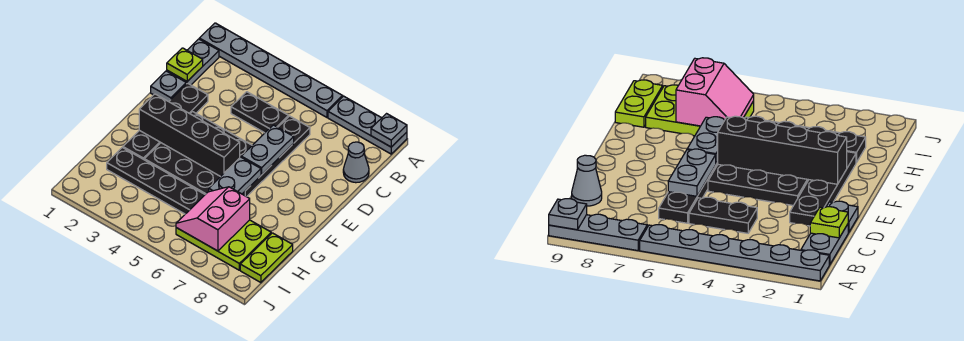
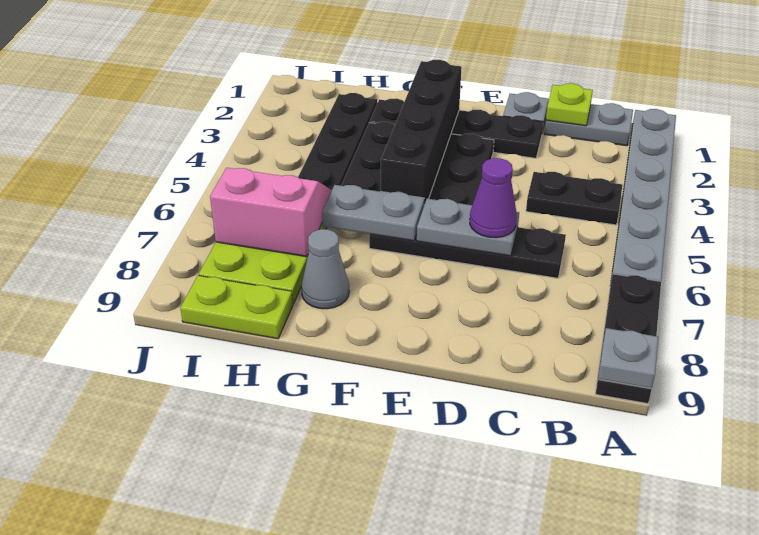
grey plate A7:A9 level 1 -> black plate A7:A9 level 1
black plate C4:C5 level 1 -> black plate B4:C4 level 1
grey cone C9 level 1 -> grey cone G8 level 1
none -> purple cone D6 level 3

